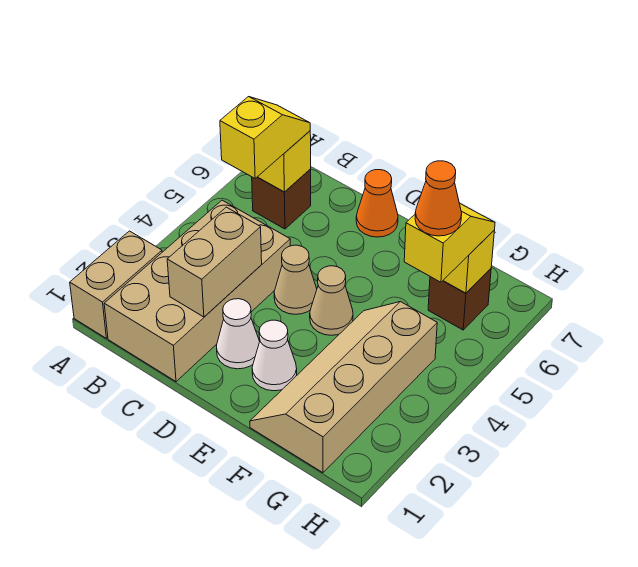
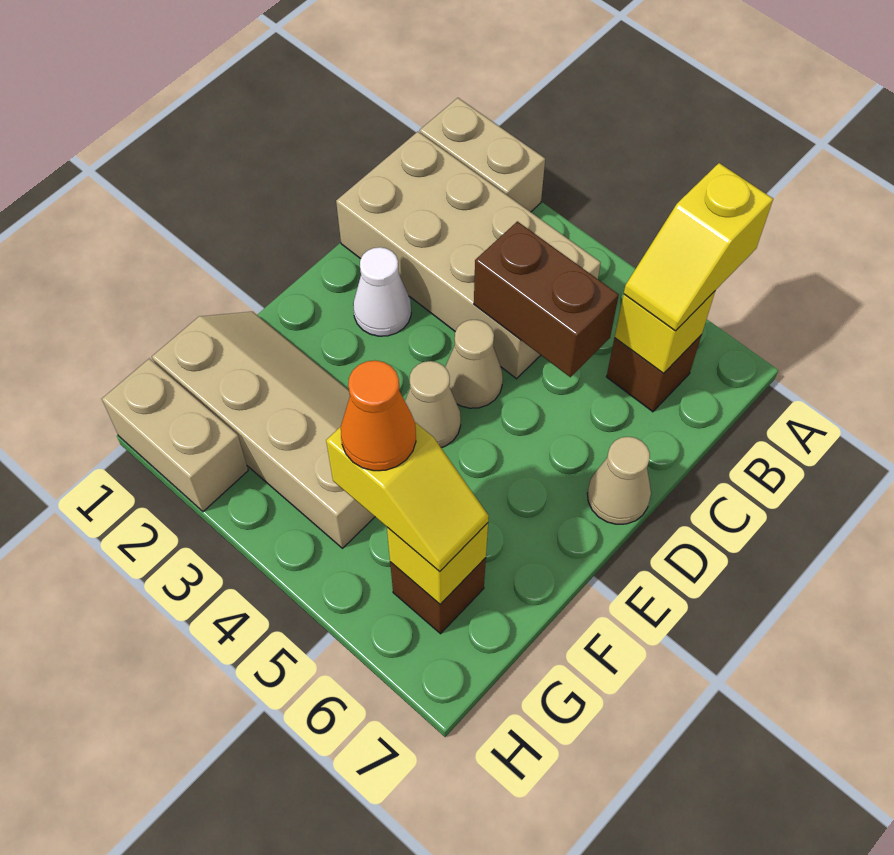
yellow slope B5:B6 level 3 top 5 -> yellow slope A6:B6 level 3 top A
tan brick C2:C3 level 2 -> tan brick H1:H2 level 1
none -> brown brick C4:C5 level 2
orange cone D7 level 1 -> tan cone D7 level 1
white cone E2 level 1 -> none

